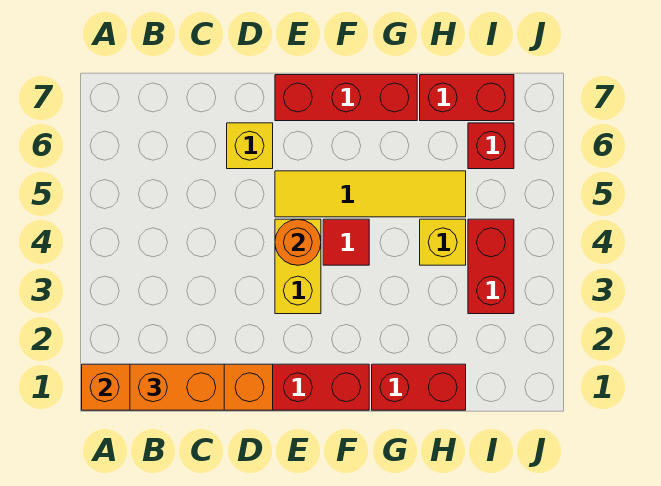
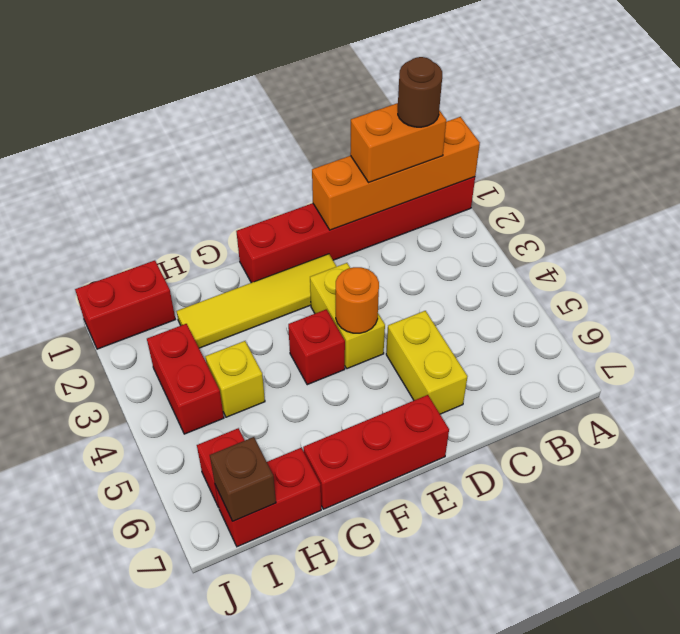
none -> brown round brick B1 level 4
yellow brick D6 level 1 -> yellow brick D5:D6 level 1
yellow tile E5:H5 level 1 -> yellow tile E2:H2 level 1
red tile F4 level 1 -> red brick F4 level 1
red brick G1:H1 level 1 -> red brick I1:J1 level 1
none -> brown brick I7 level 2

